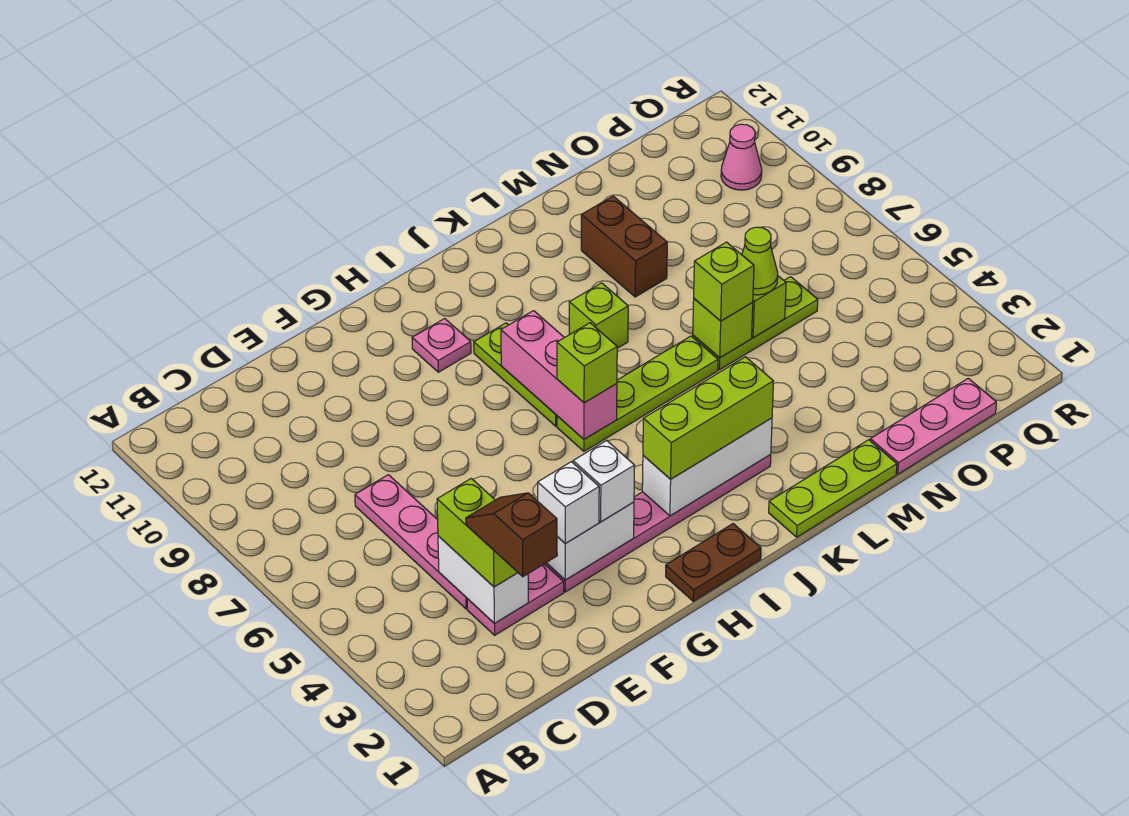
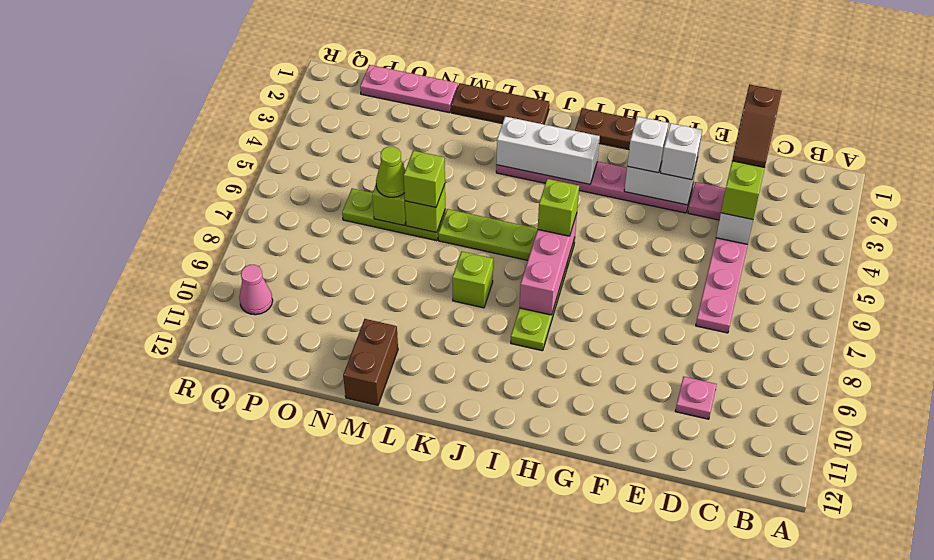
pink plate H10 level 1 -> pink plate D10 level 1
lime brick I3:K3 level 3 -> none
lime plate K1:M1 level 1 -> brown plate K1:M1 level 1
brown brick M9:M10 level 1 -> brown brick M11:M12 level 1

